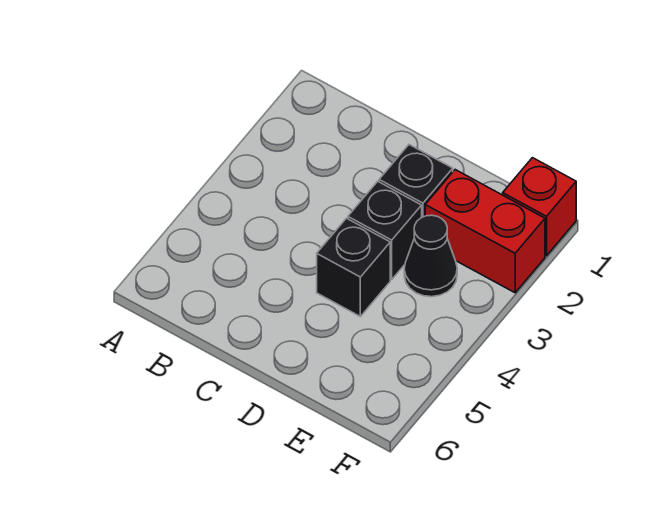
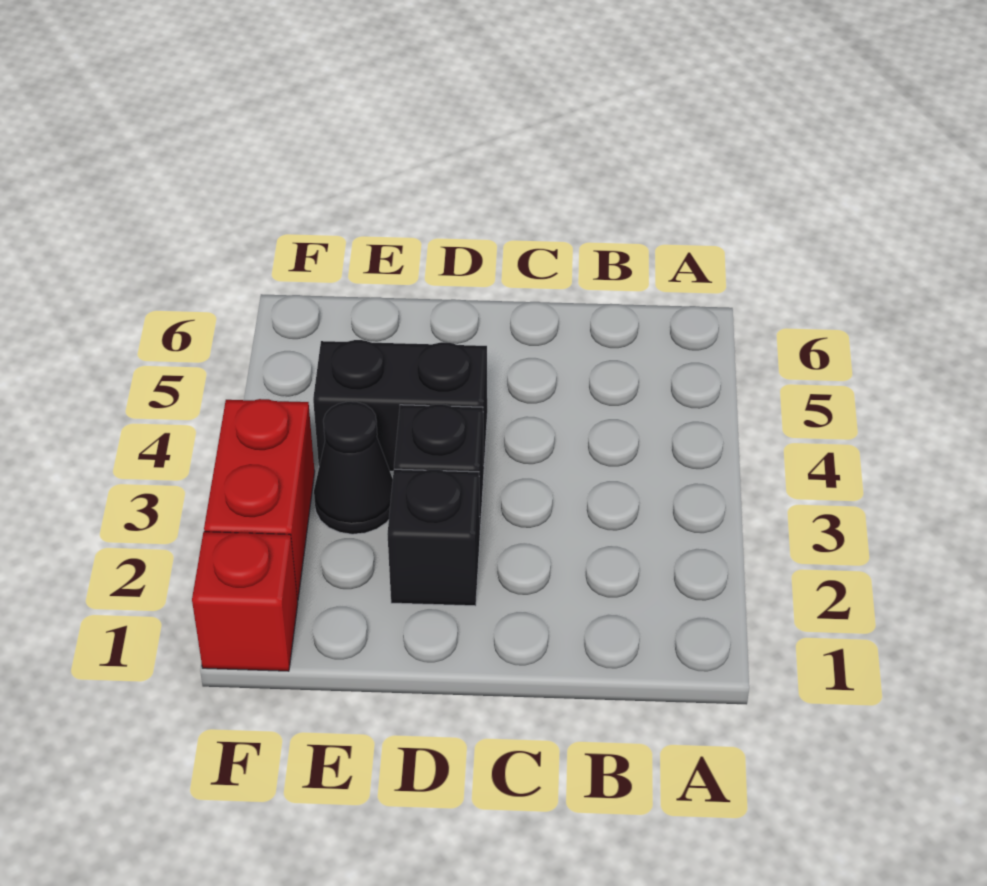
black brick D4 level 1 -> black brick D4:E4 level 1
red brick E2:F2 level 1 -> red brick F2:F3 level 1

